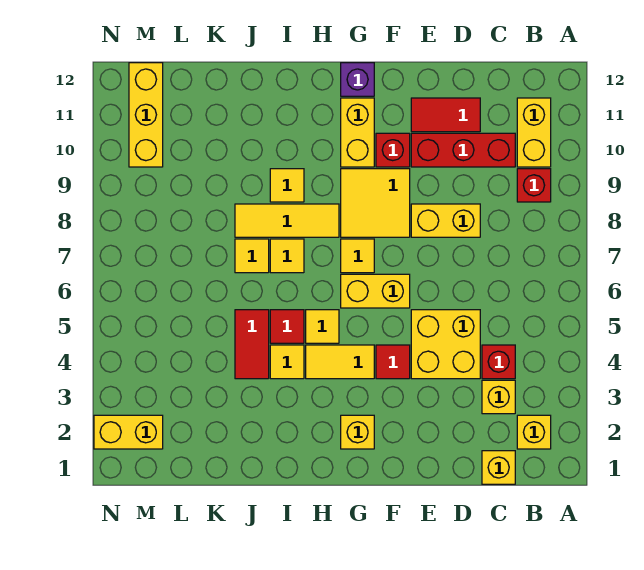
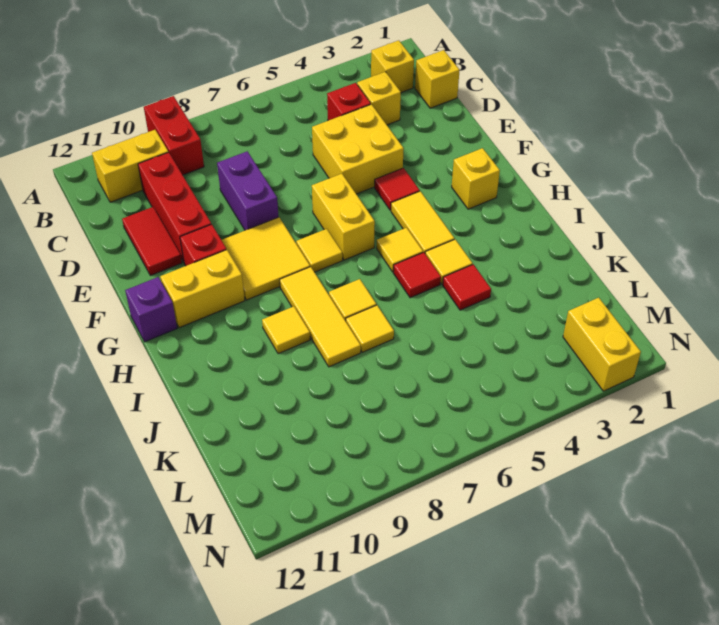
red brick B9 level 1 -> red brick A9:B9 level 1
yellow brick D8:E8 level 1 -> purple brick D8:E8 level 1
red tile J4:J5 level 1 -> red tile J4 level 1
yellow brick M10:M12 level 1 -> none

